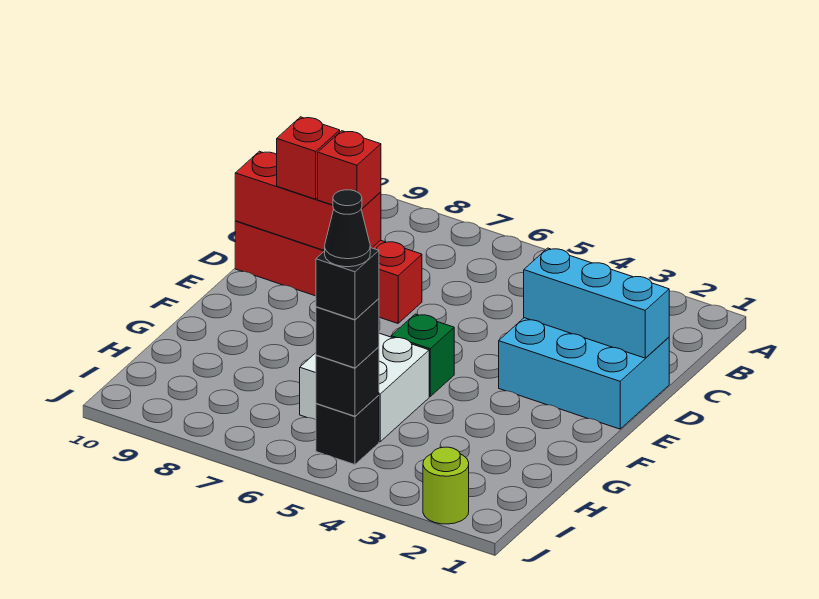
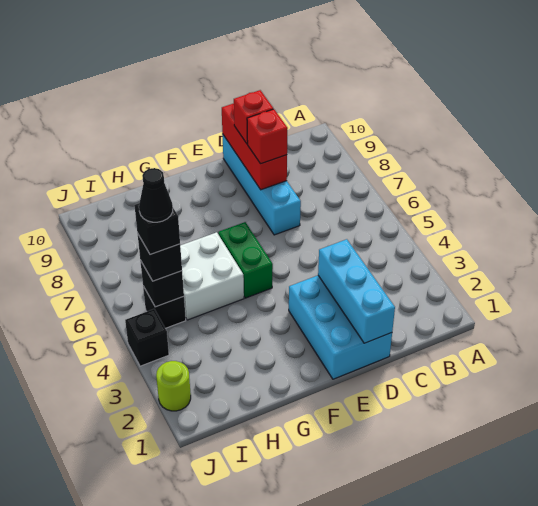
red brick D7:D10 level 1 -> cyan brick D7:D10 level 1
green brick F5 level 1 -> green brick F5:F6 level 1
none -> black brick J4 level 1

